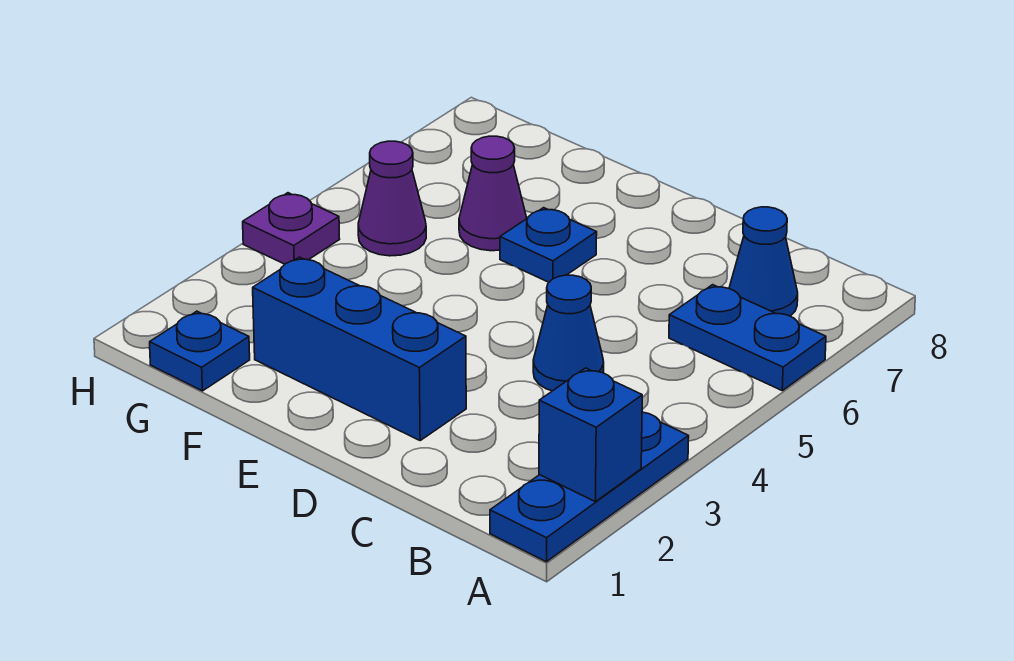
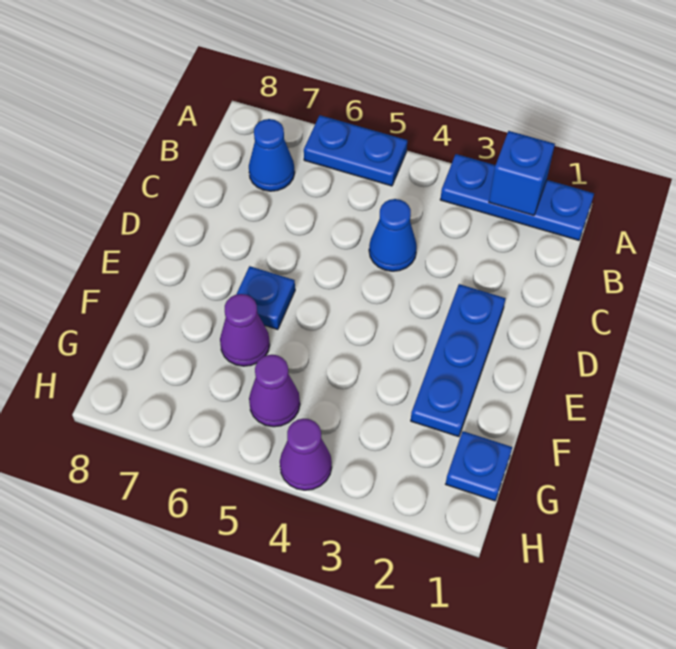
blue plate A6:B6 level 1 -> blue plate A5:A6 level 1
blue brick D2:F2 level 1 -> blue plate D2:F2 level 1
purple plate H4 level 1 -> purple cone H4 level 1

